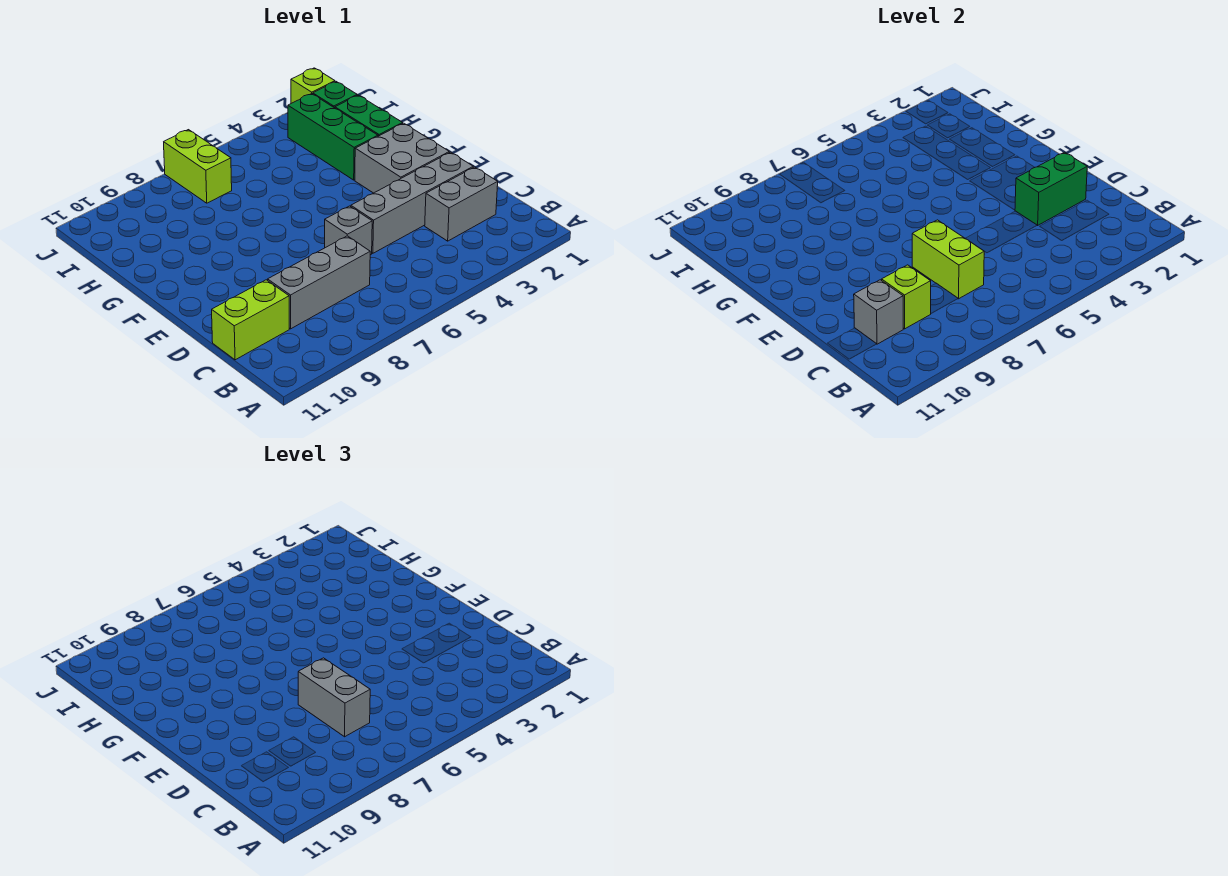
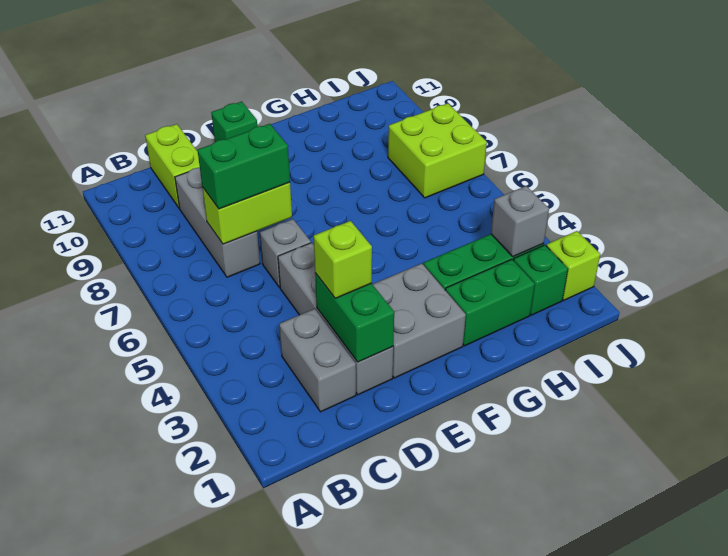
grey brick C7:D7 level 3 -> green brick C7:D7 level 3
lime brick C9 level 2 -> lime brick D3 level 3
grey brick C10 level 2 -> grey brick I3 level 2
none -> green brick E11 level 1
lime brick I7:J7 level 1 -> lime brick I7:J8 level 1

